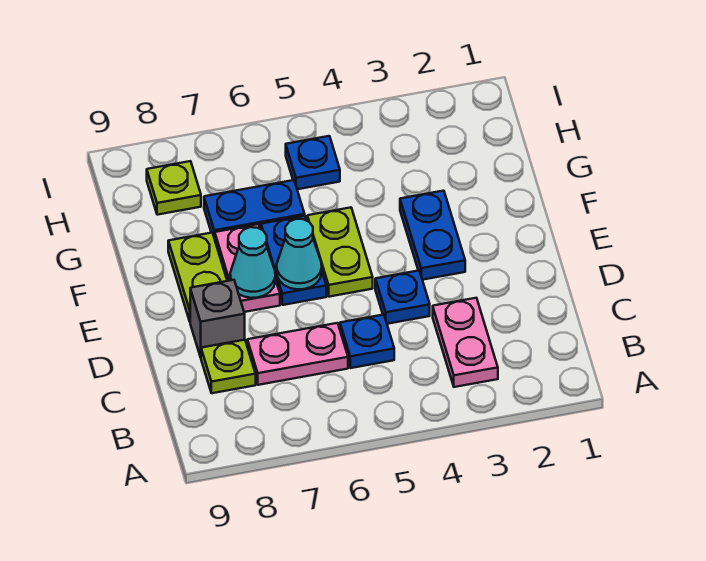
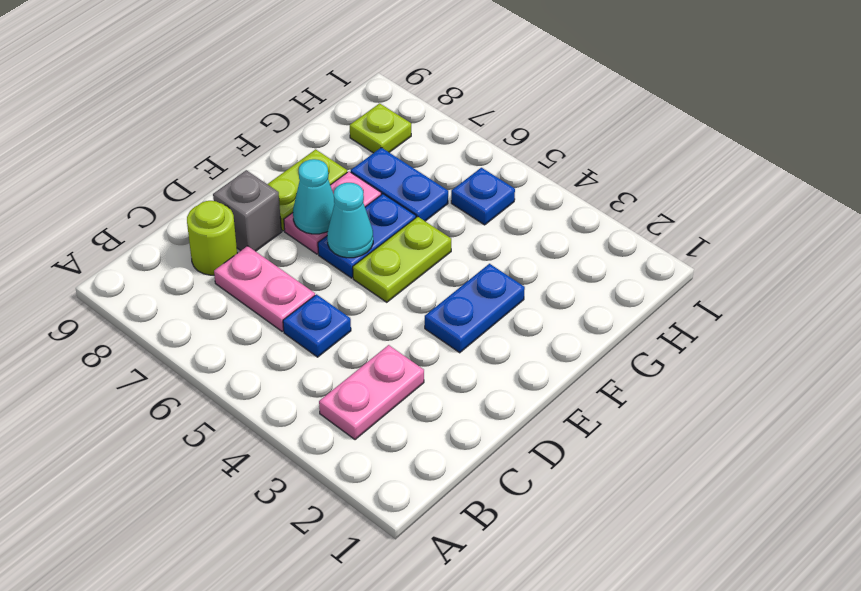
lime plate C8 level 1 -> lime round brick C8 level 1
blue plate D4 level 1 -> none

